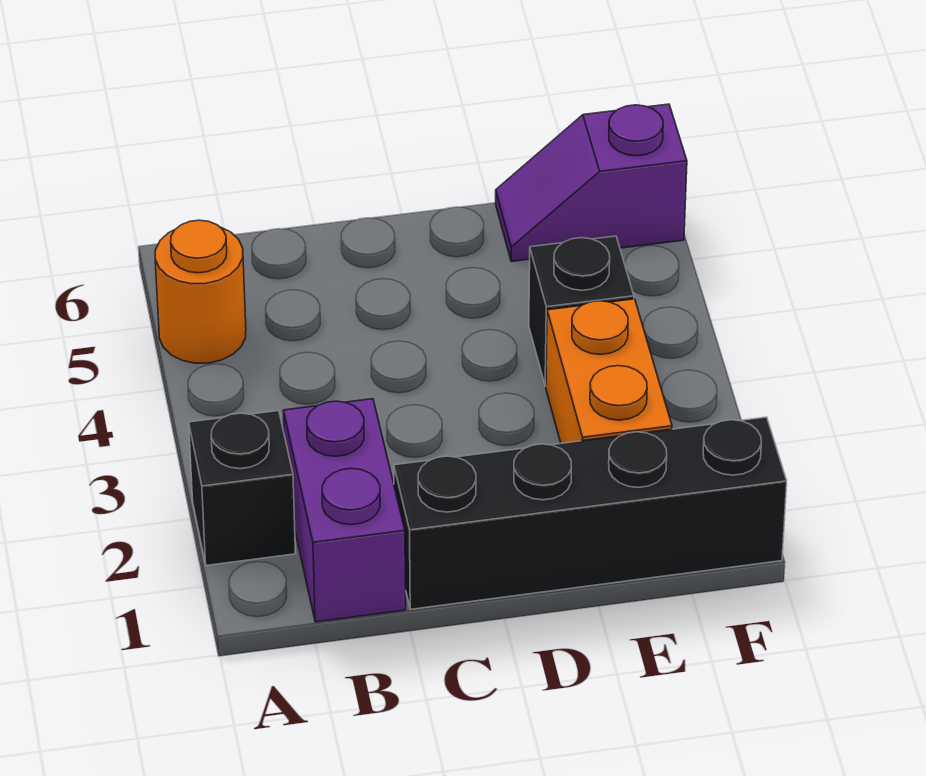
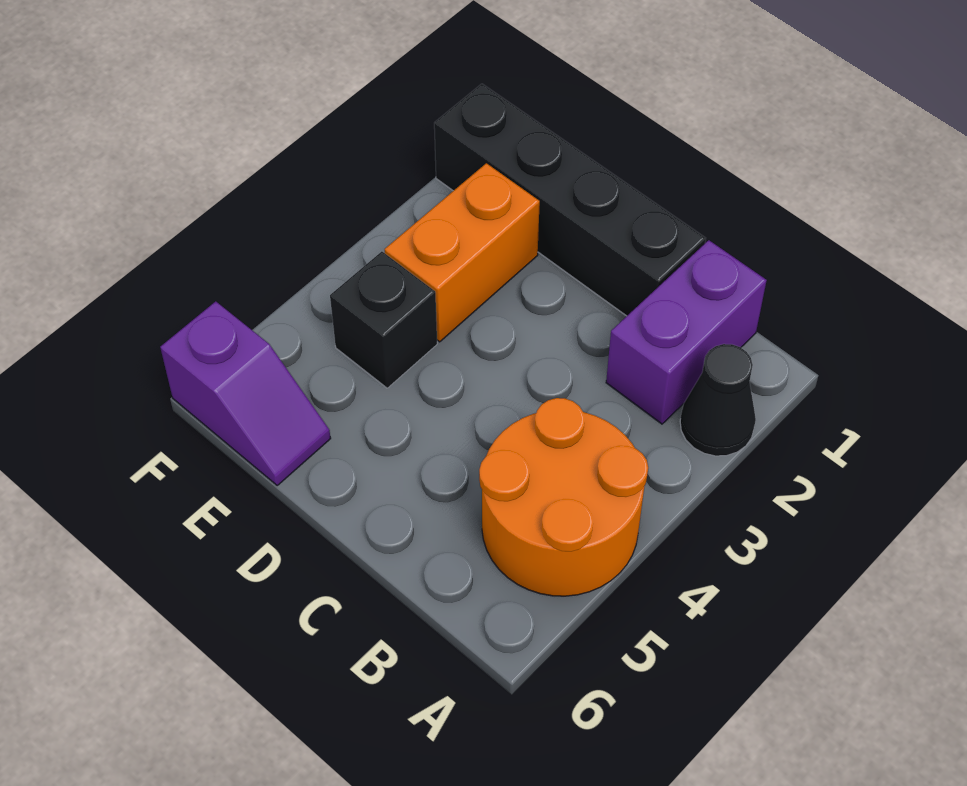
black brick A2 level 1 -> black cone A2 level 1
orange round brick A5 level 1 -> orange round brick A4:B5 level 1

